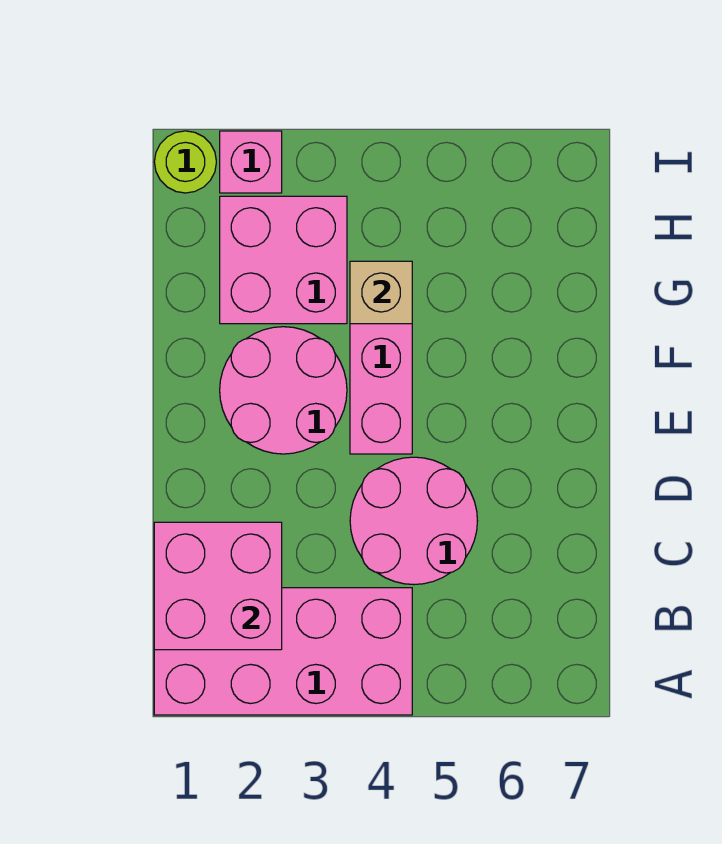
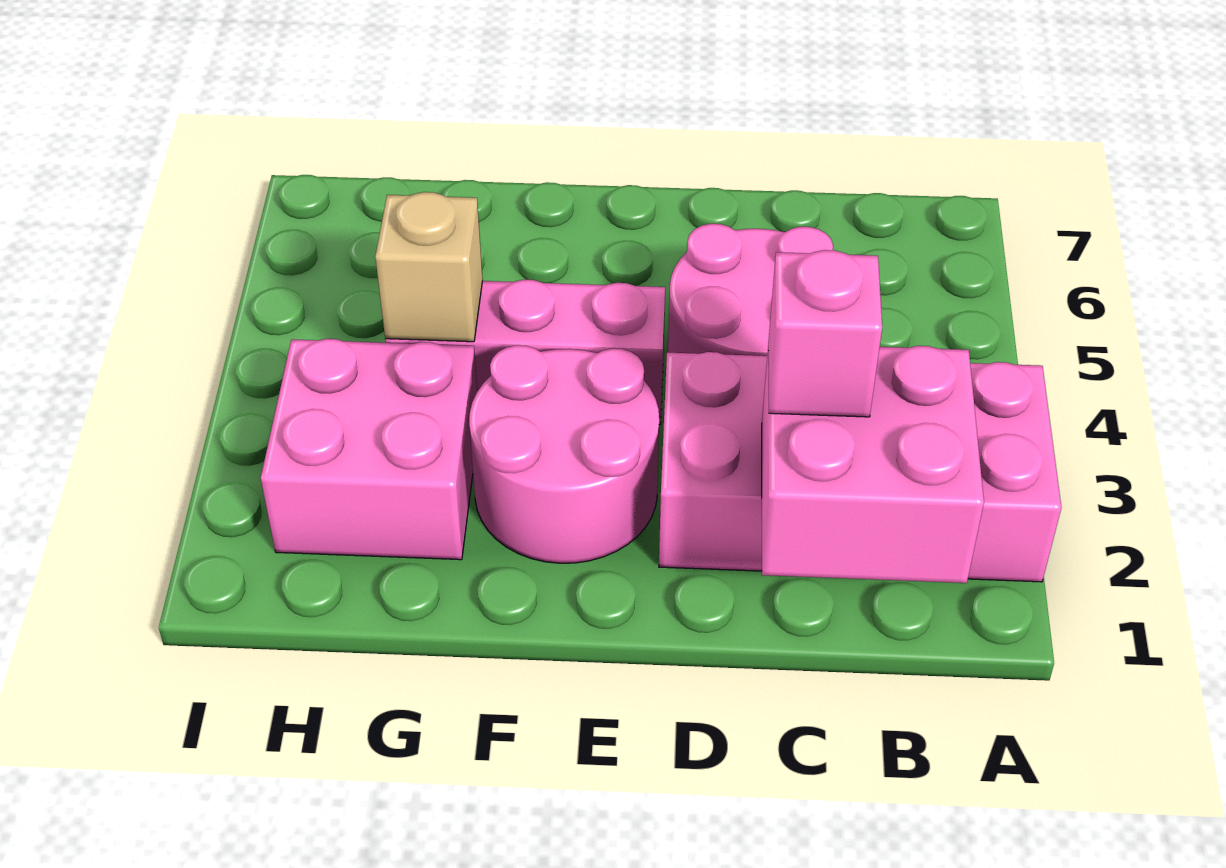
pink brick A1:B4 level 1 -> pink brick A2:D3 level 1
lime round brick I1 level 1 -> none
pink brick I2 level 1 -> pink brick C2 level 3

